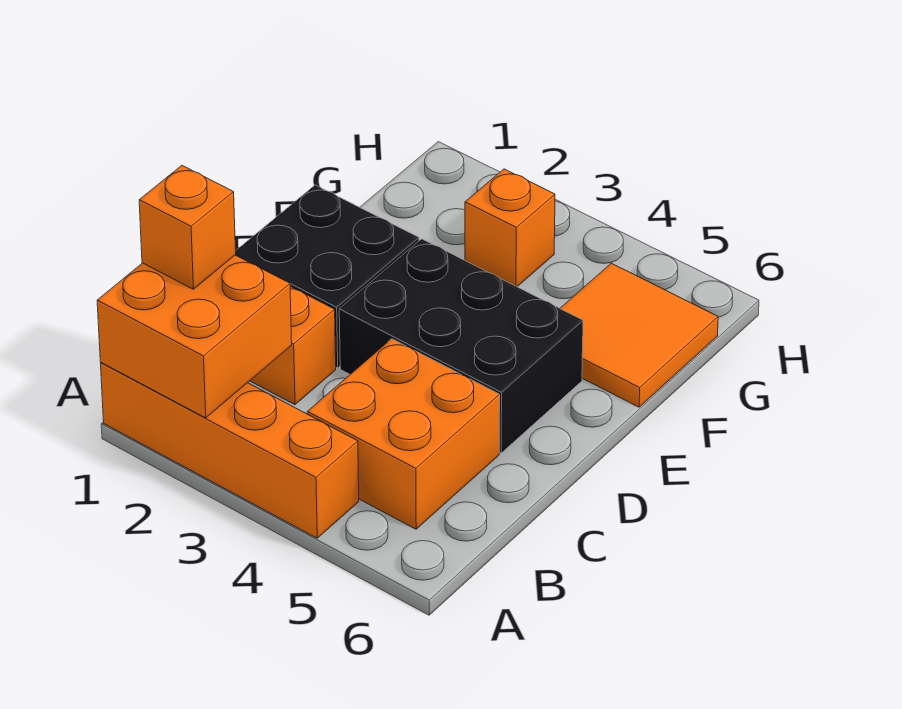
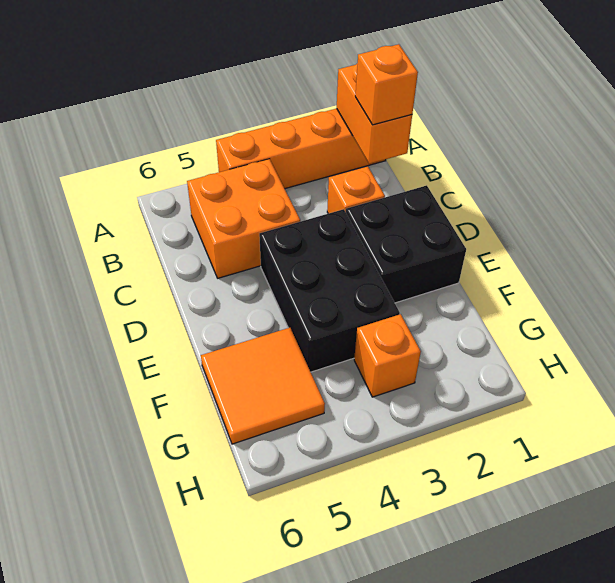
orange brick A1:B2 level 2 -> orange brick A1:B1 level 2
black brick D3:E5 level 1 -> black brick D3:F4 level 1

